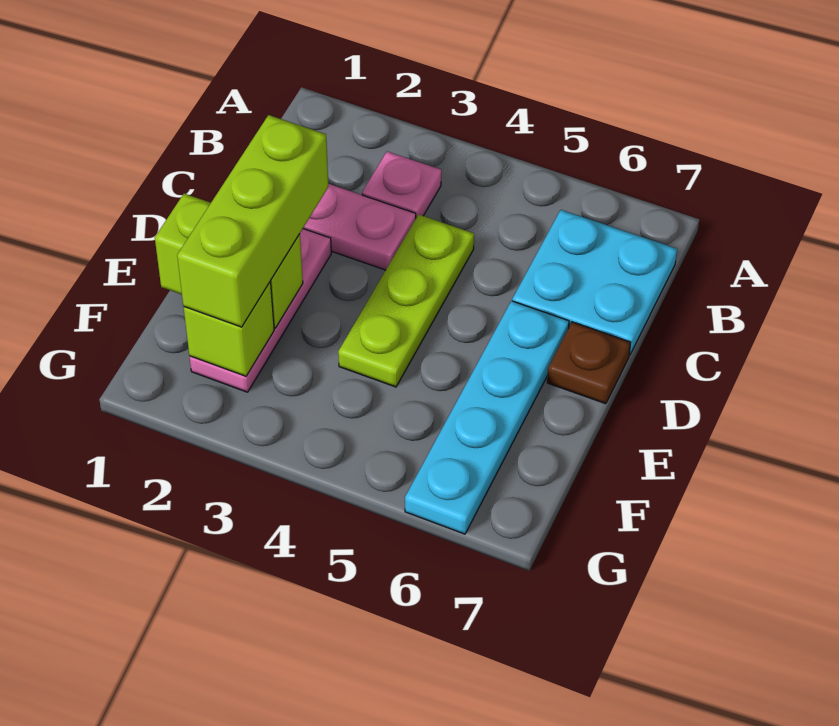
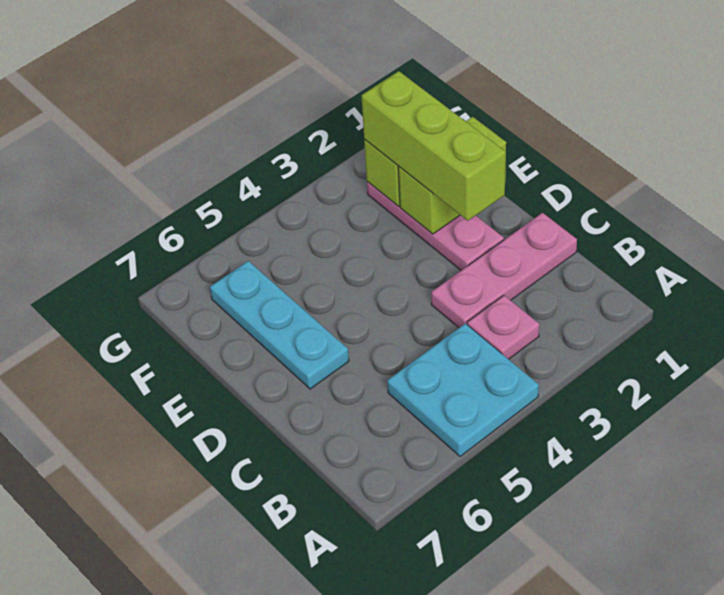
cyan plate B6:C7 level 1 -> cyan plate A4:B5 level 1
lime plate C4:E4 level 1 -> none
cyan plate D6:G6 level 1 -> cyan plate D6:F6 level 1
brown plate D7 level 1 -> none

